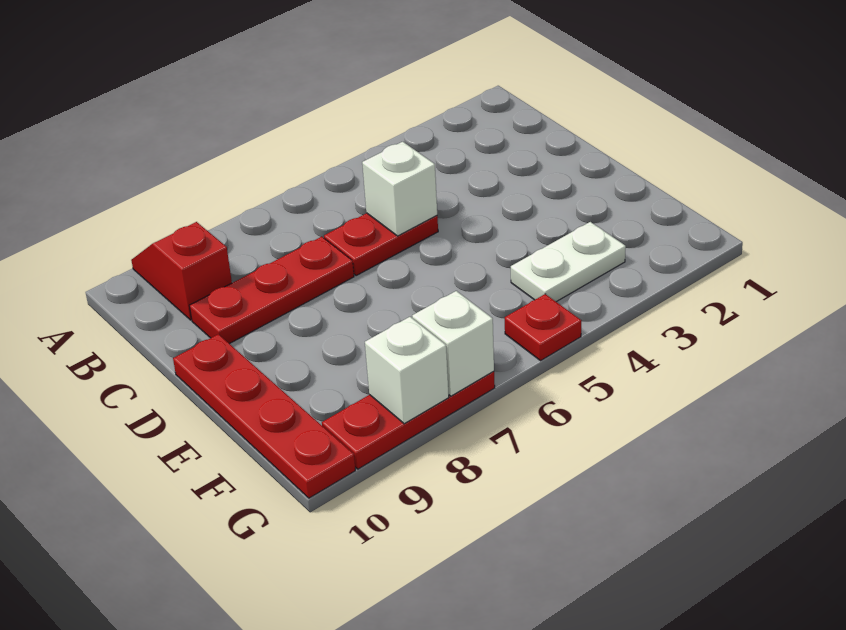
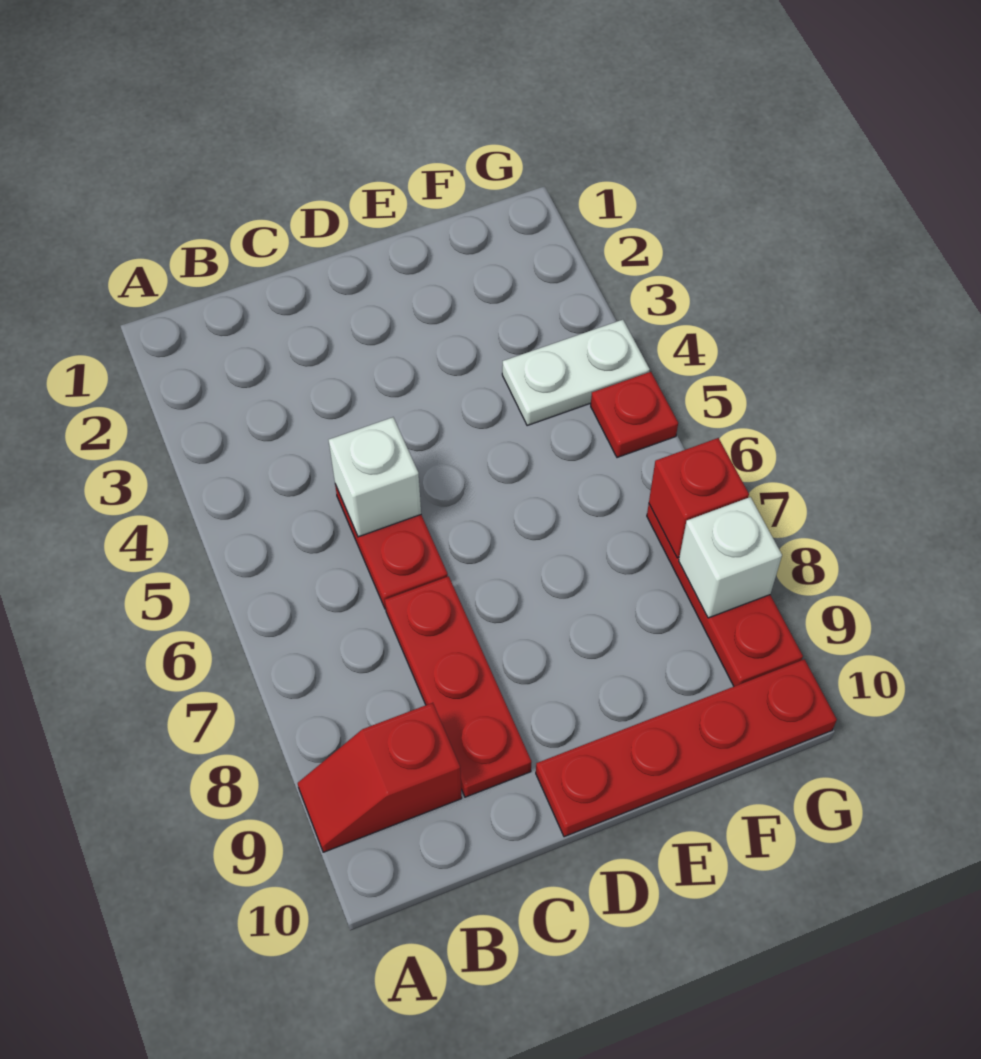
white plate F3:F4 level 1 -> white plate F4:G4 level 1
white brick G7 level 2 -> red brick G7 level 2

